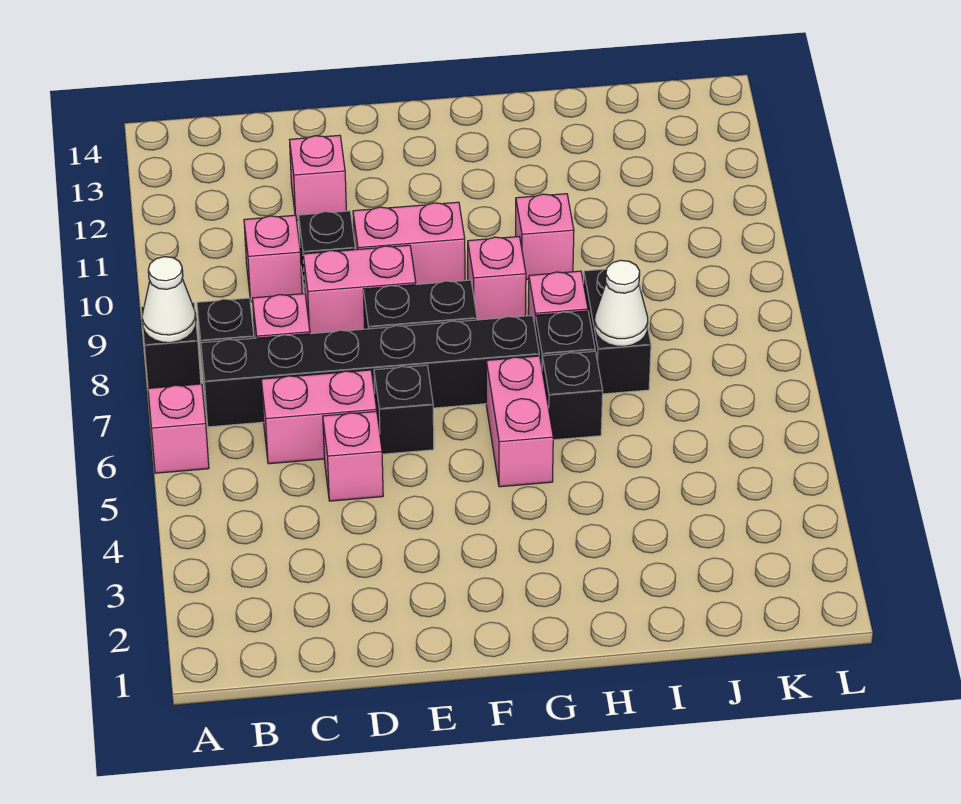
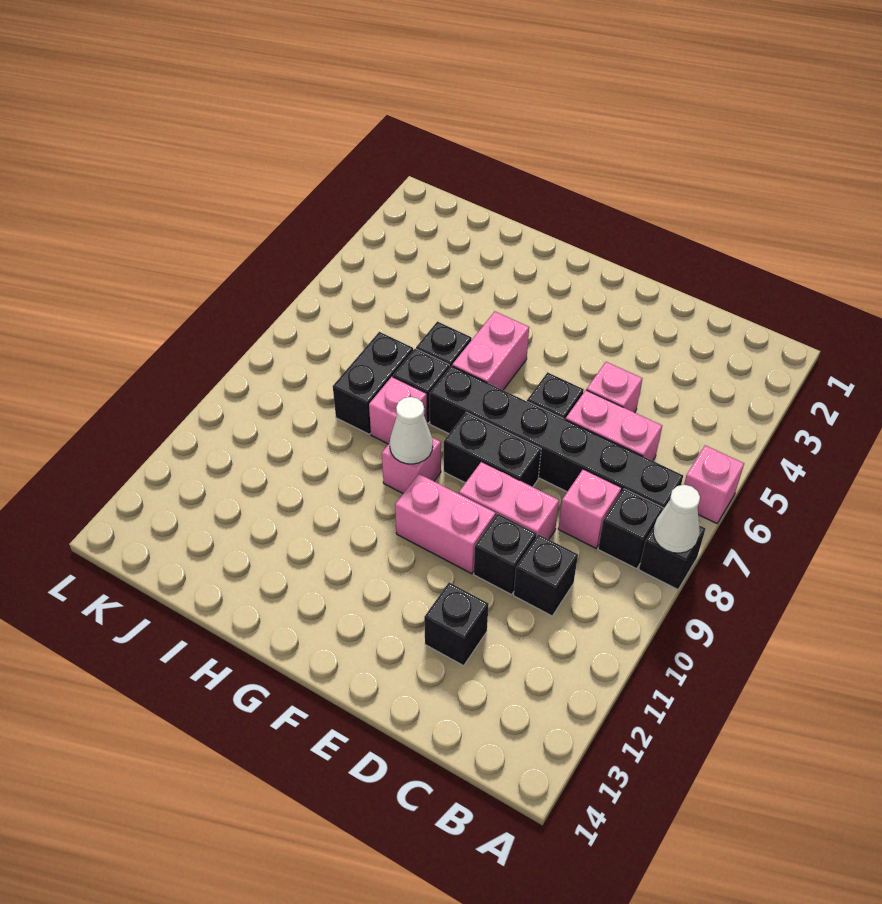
pink brick C10 level 1 -> black brick C10 level 1
pink brick D12 level 1 -> black brick D12 level 1
pink brick H10 level 1 -> none
white cone I7 level 2 -> white cone G9 level 2

